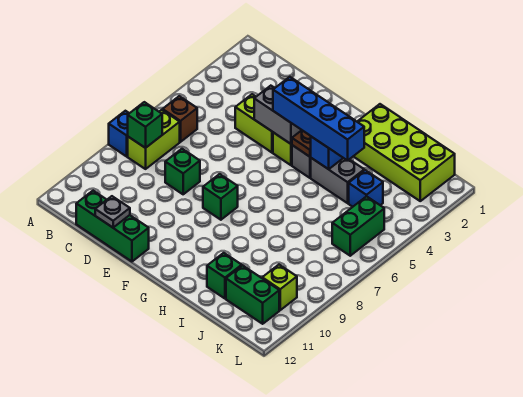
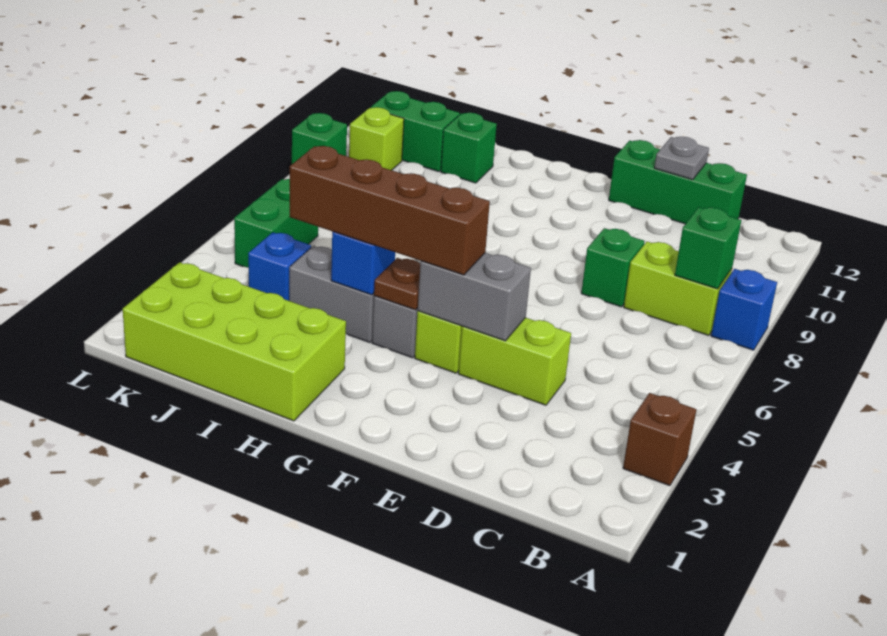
brown brick B6 level 1 -> brown brick A3 level 1
lime brick B7:B8 level 1 -> lime brick B8:C8 level 1
blue brick F4:I4 level 3 -> brown brick F4:I4 level 3
green brick F8 level 1 -> green brick L9 level 1

